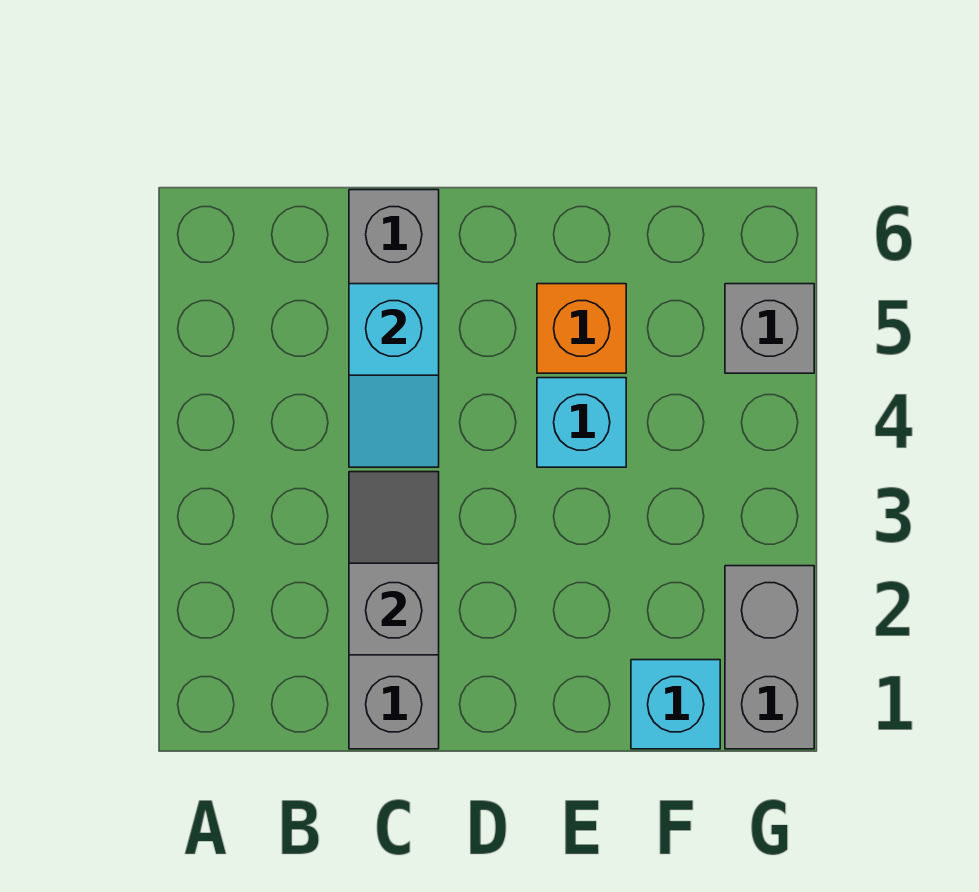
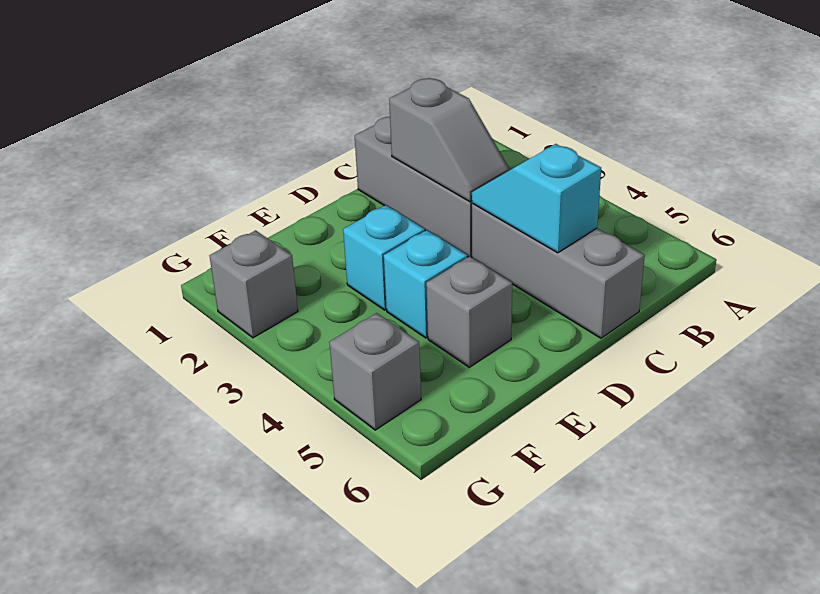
orange brick E5 level 1 -> grey brick E5 level 1
cyan brick F1 level 1 -> cyan brick E3 level 1
grey brick G1:G2 level 1 -> grey brick G2 level 1

